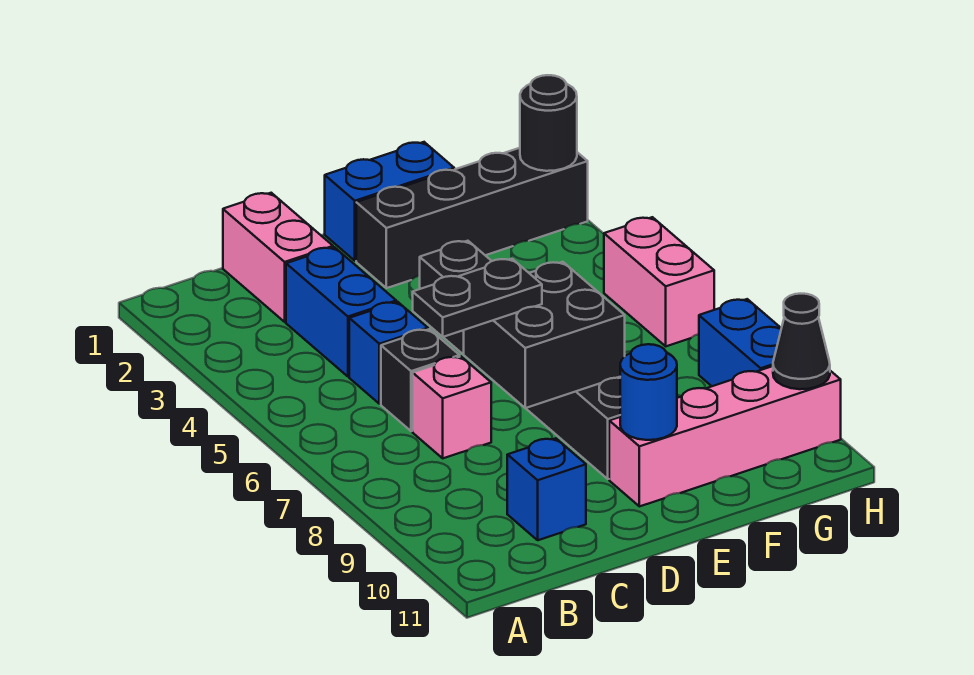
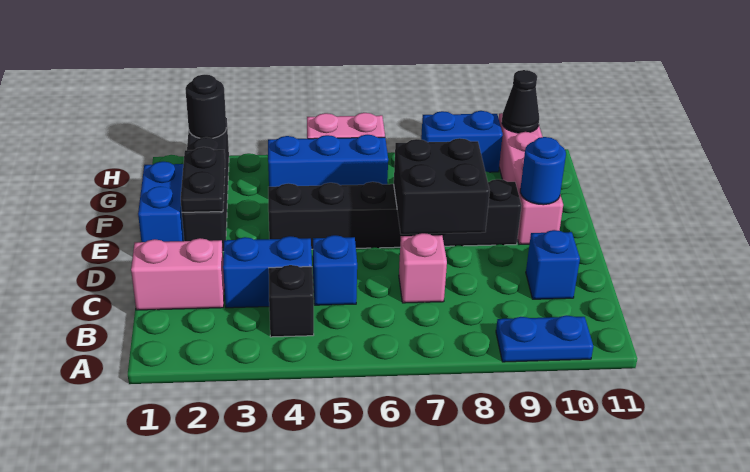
none -> blue plate A9:A10 level 1
black brick C6 level 1 -> black brick B4 level 1
black plate C7:D7 level 3 -> black plate E2:F2 level 2
none -> blue brick G4:G6 level 1

